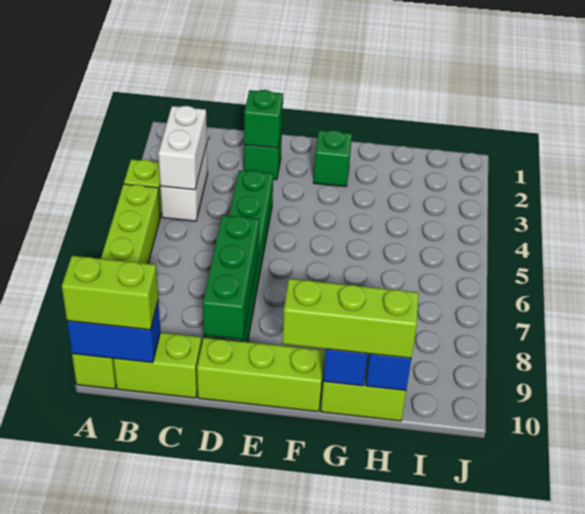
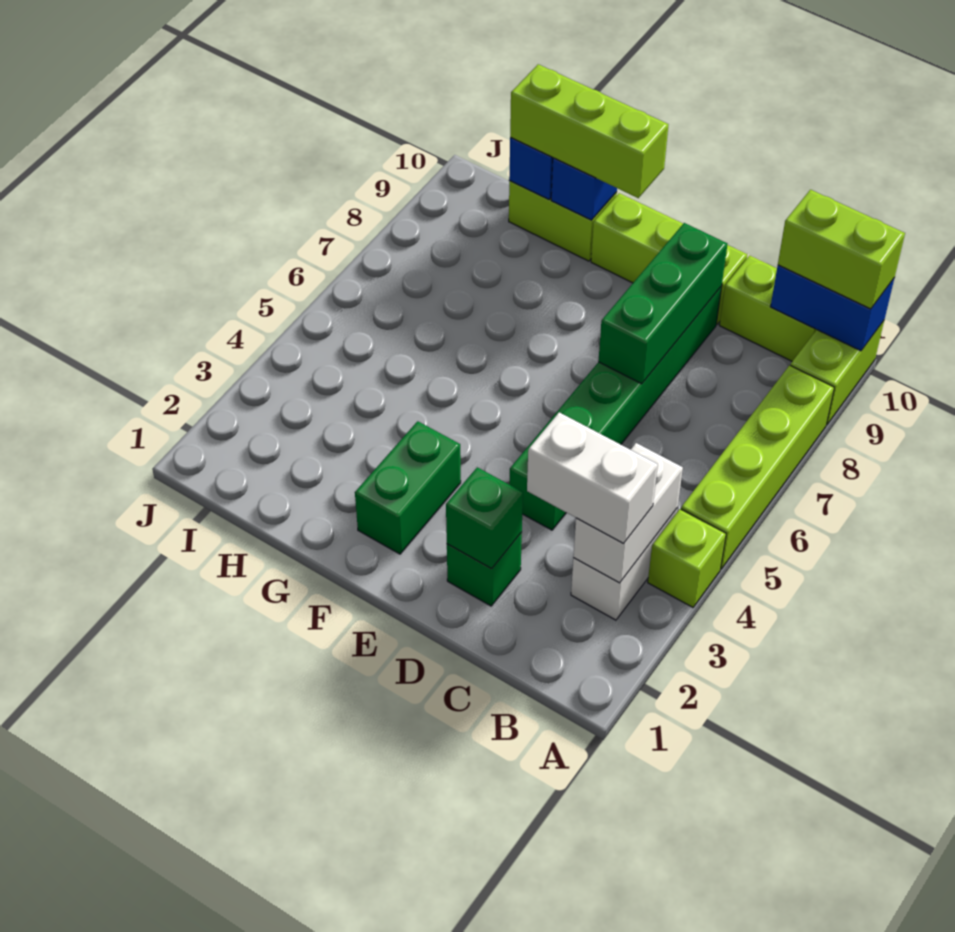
none -> white brick B3:C3 level 3
green brick F2 level 1 -> green brick F2:F3 level 1

